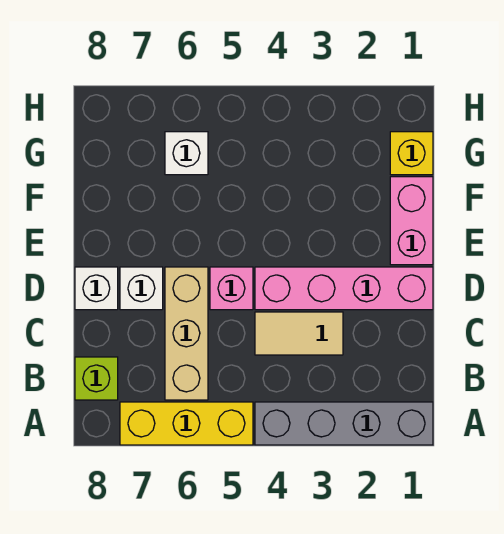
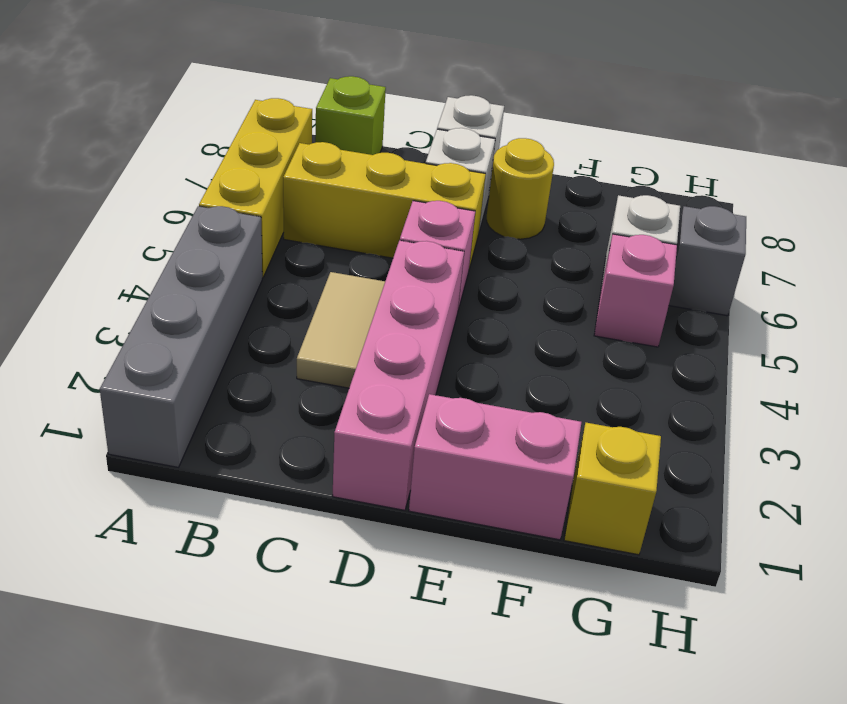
tan brick B6:D6 level 1 -> yellow brick B6:D6 level 1
none -> yellow round brick E7 level 1
none -> pink brick G5 level 1
none -> grey brick H6 level 1

